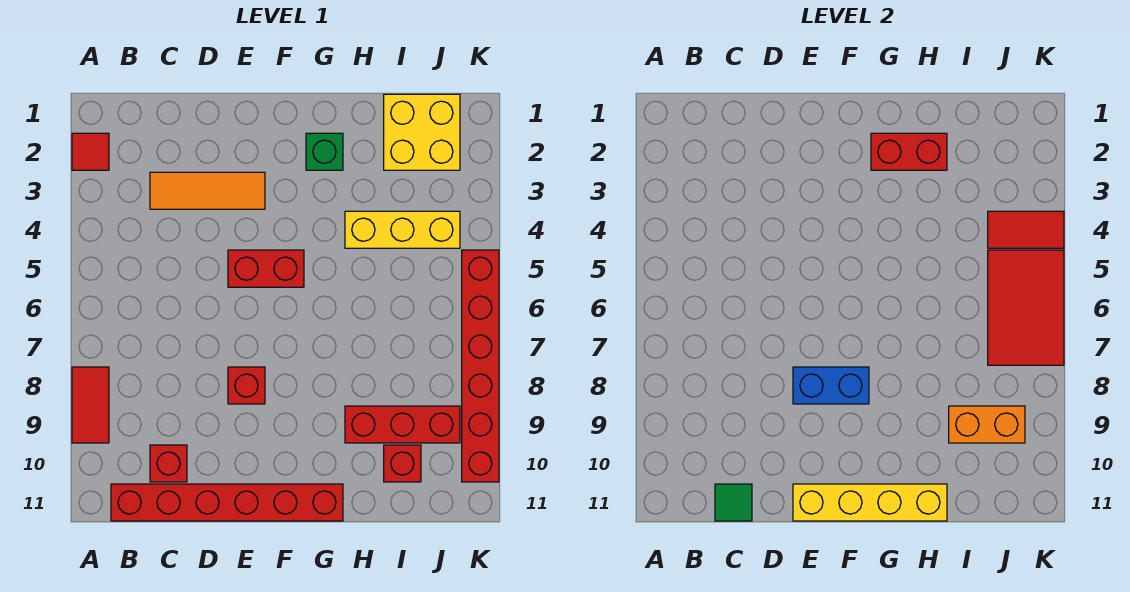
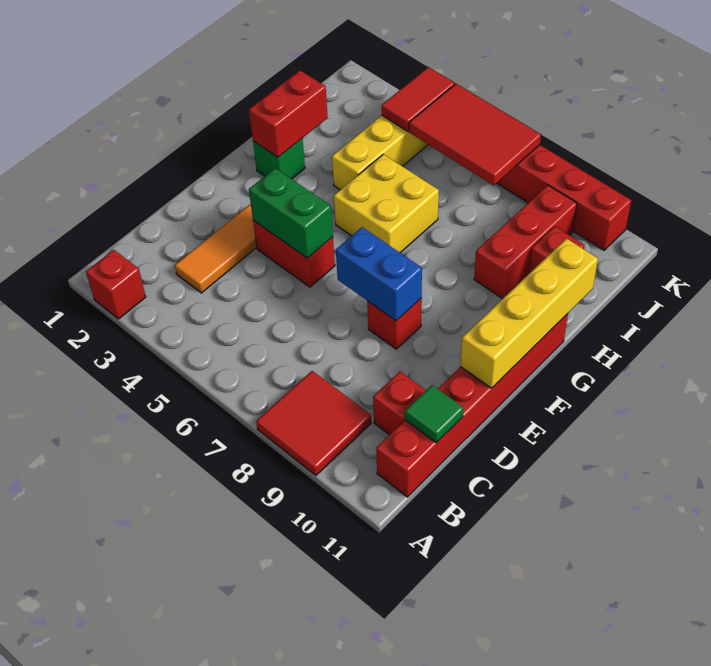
red tile A2 level 1 -> red brick A2 level 1
red tile A8:A9 level 1 -> red tile A8:B9 level 1
none -> green brick E4:E5 level 2
red brick E5:F5 level 1 -> red brick E4:E5 level 1
blue brick E8:F8 level 2 -> blue brick E7:E8 level 2
yellow brick I1:J2 level 1 -> yellow brick G5:H6 level 1
orange brick I9:J9 level 2 -> none

